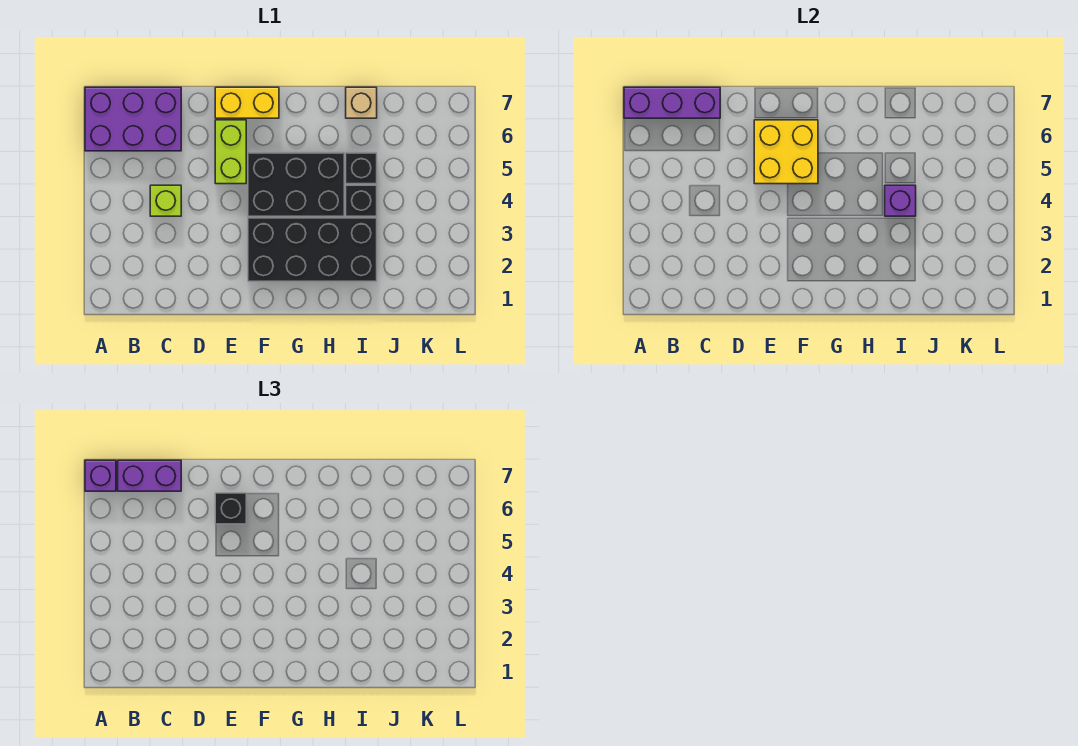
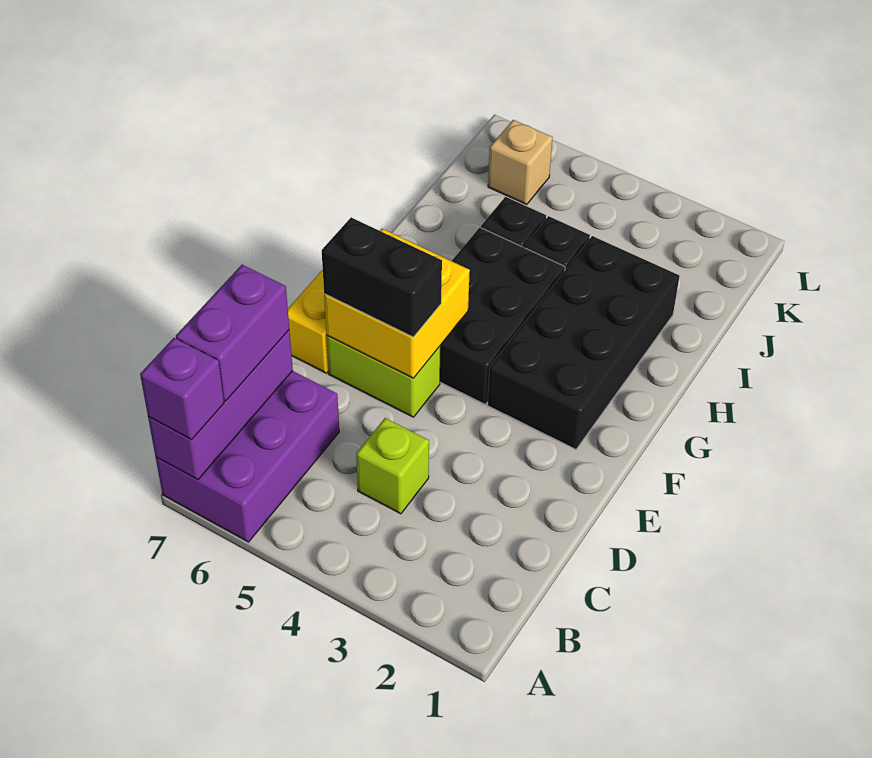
black brick E6 level 3 -> black brick E5:E6 level 3
purple brick I4 level 2 -> none
tan brick I7 level 1 -> tan brick K6 level 1

